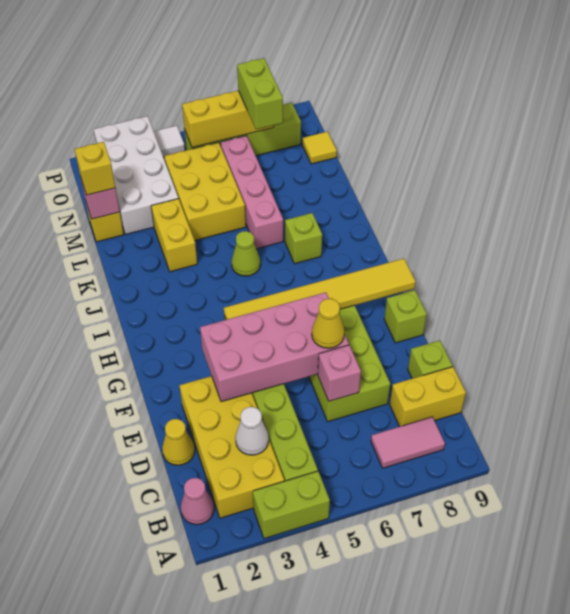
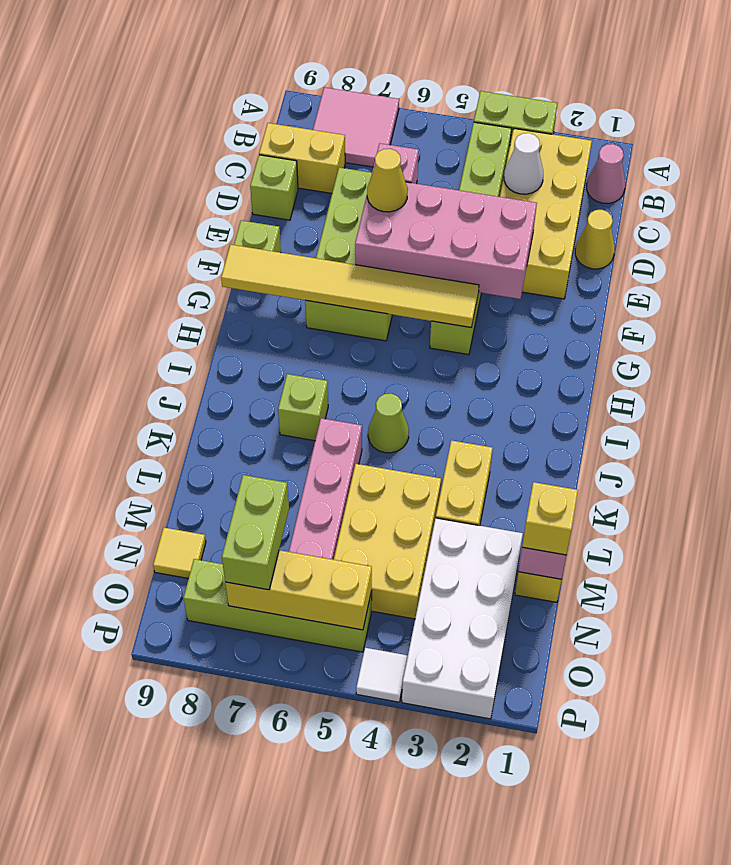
pink tile B7:B8 level 1 -> pink tile A7:B8 level 1

